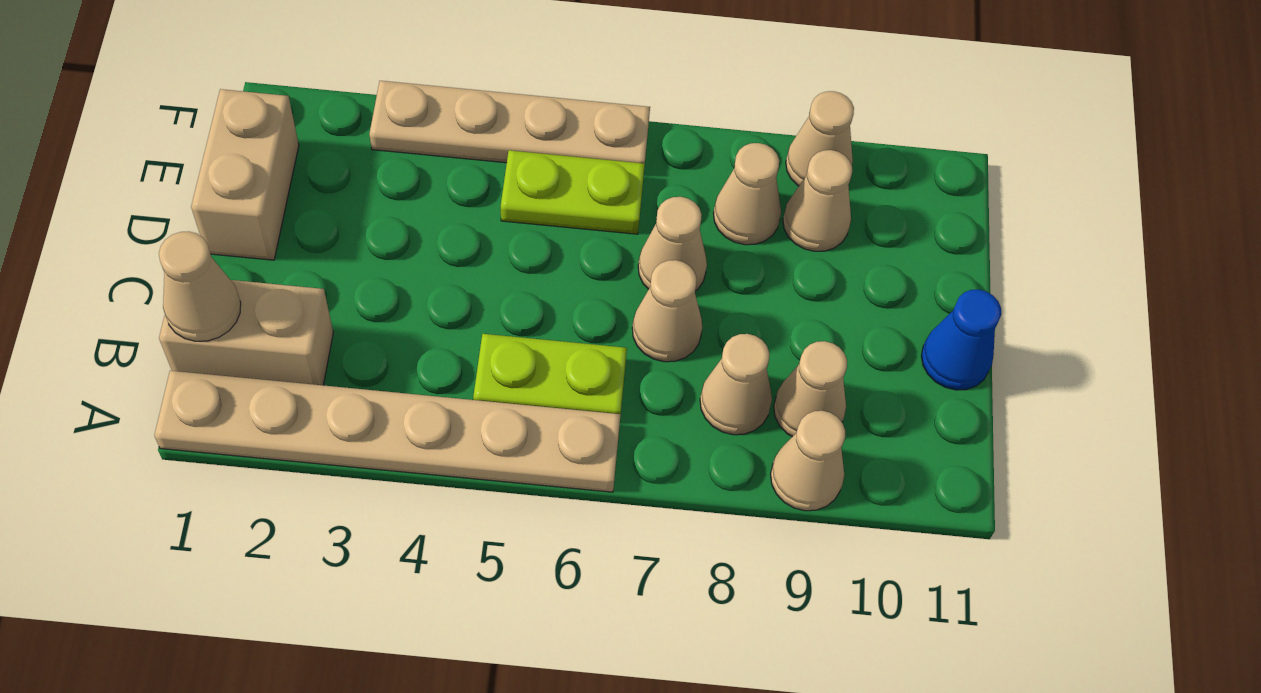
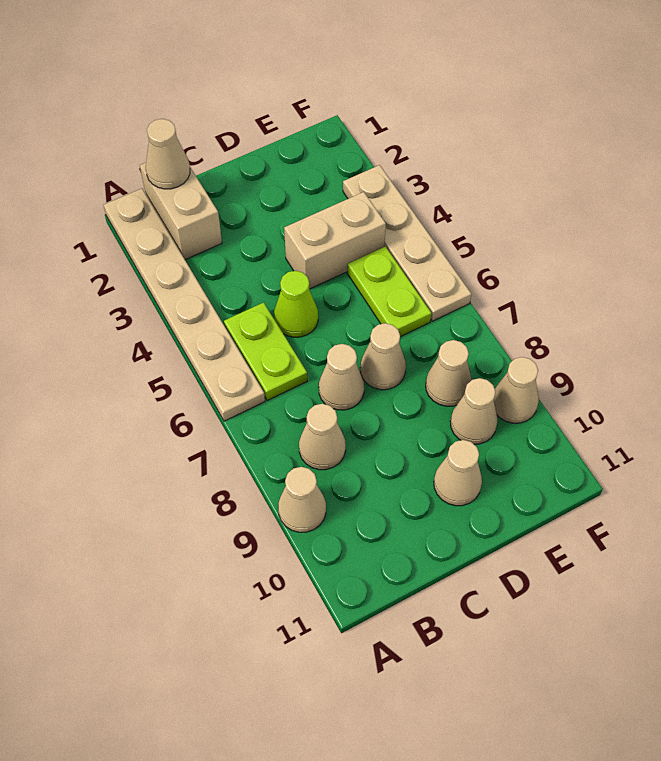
tan cone B9 level 1 -> tan cone D10 level 1
none -> lime cone C5 level 1
blue cone C11 level 1 -> none
tan brick D1:E1 level 1 -> tan brick D4:E4 level 1

